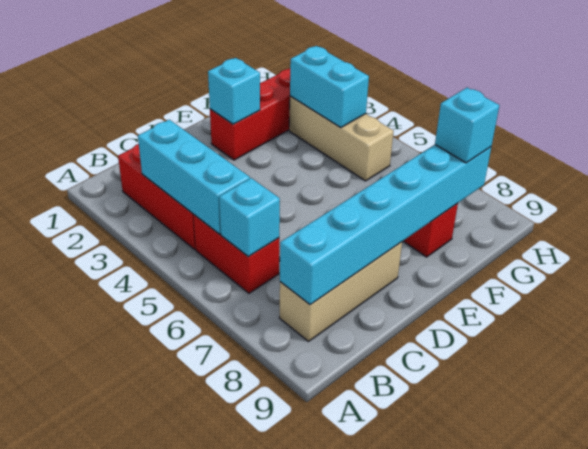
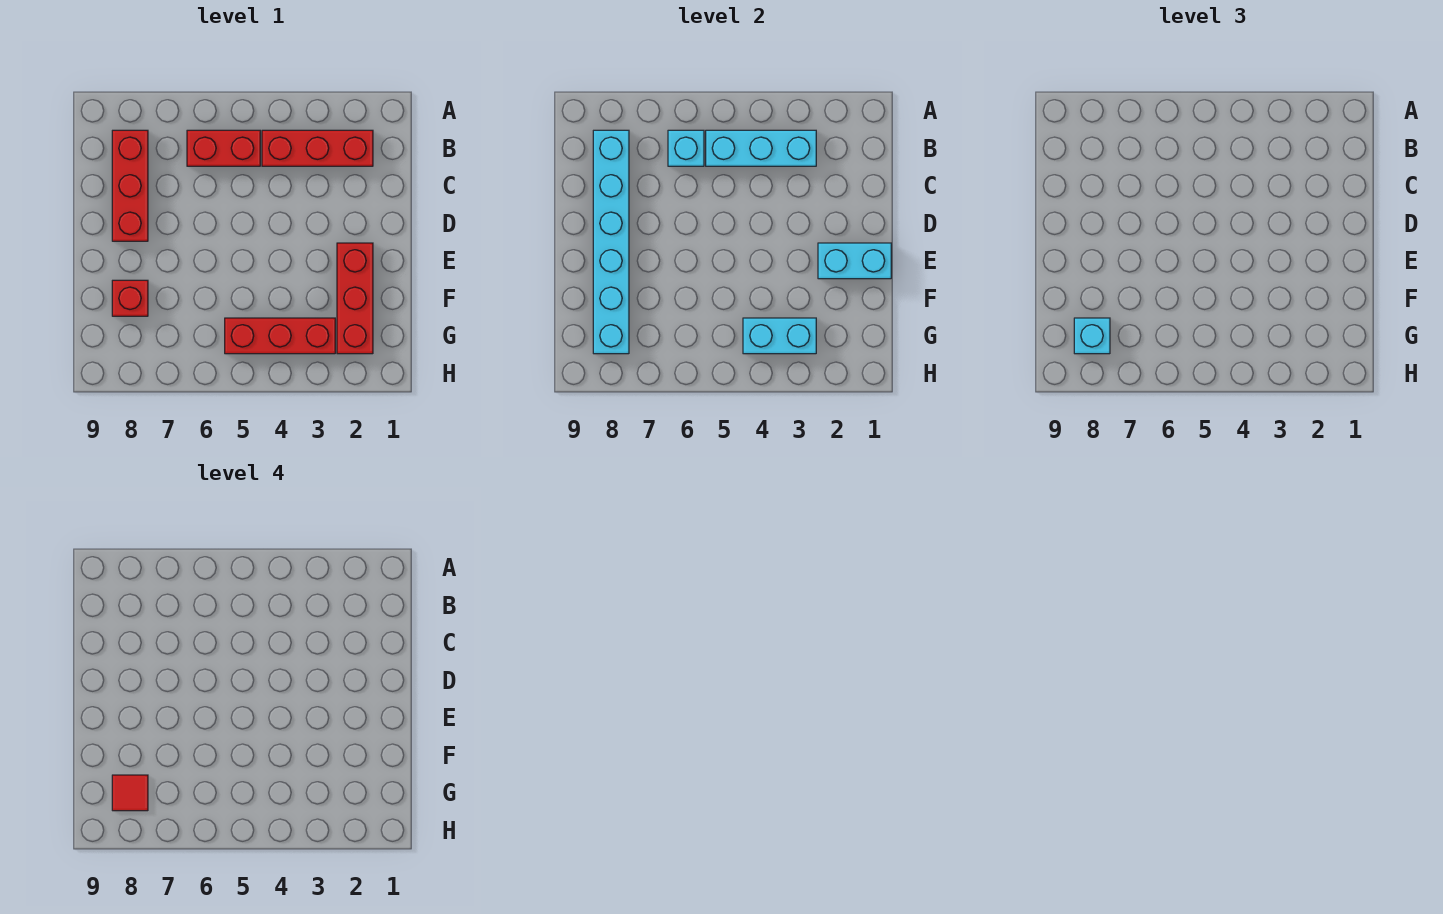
tan brick B8:D8 level 1 -> red brick B8:D8 level 1
cyan brick E2 level 2 -> cyan brick E1:E2 level 2
tan brick G3:G5 level 1 -> red brick G3:G5 level 1
none -> red tile G8 level 4

